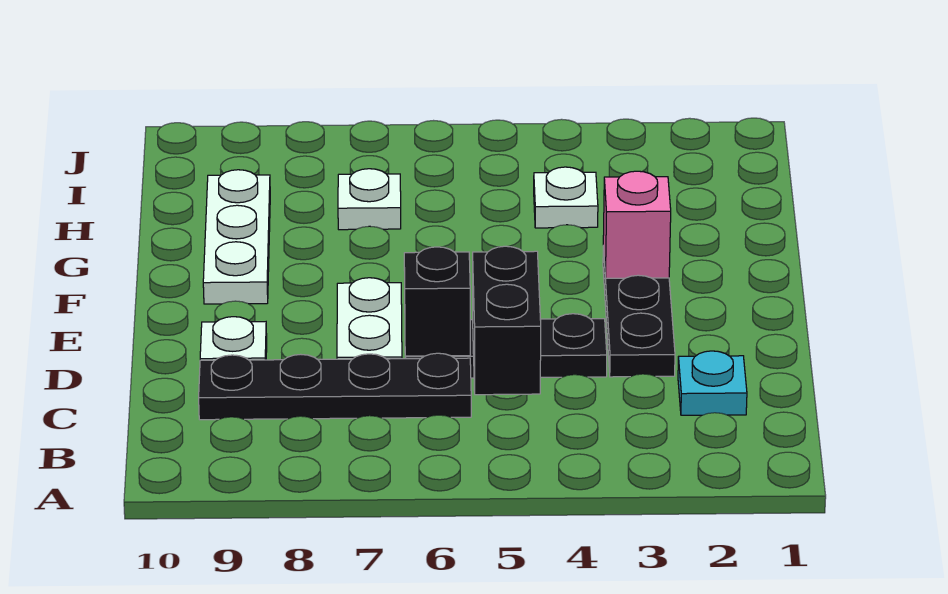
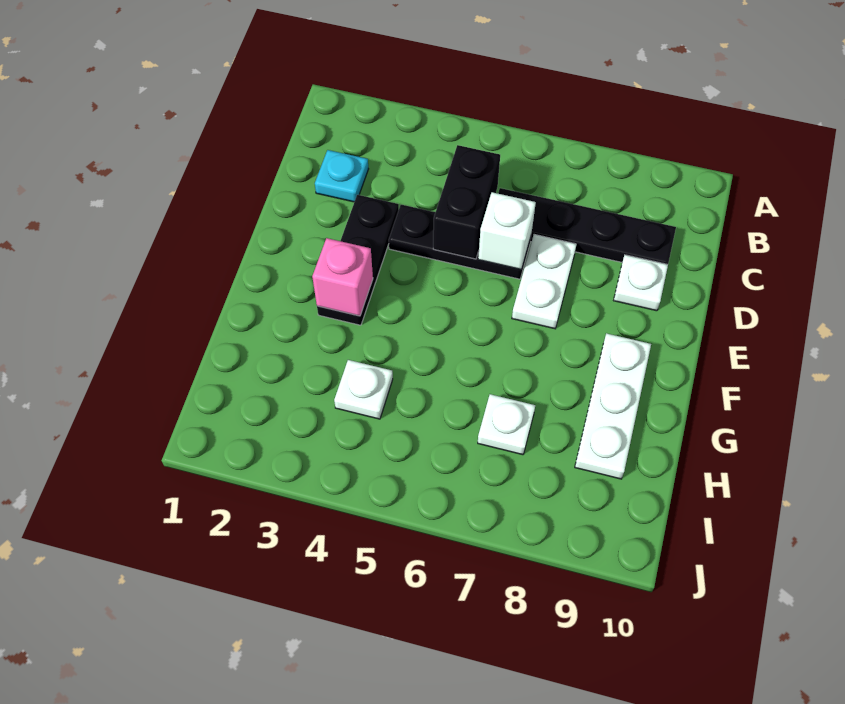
black brick D6 level 2 -> white brick D6 level 2

